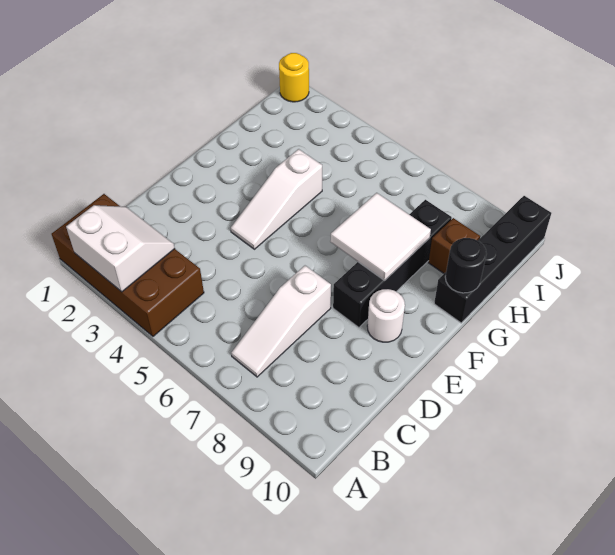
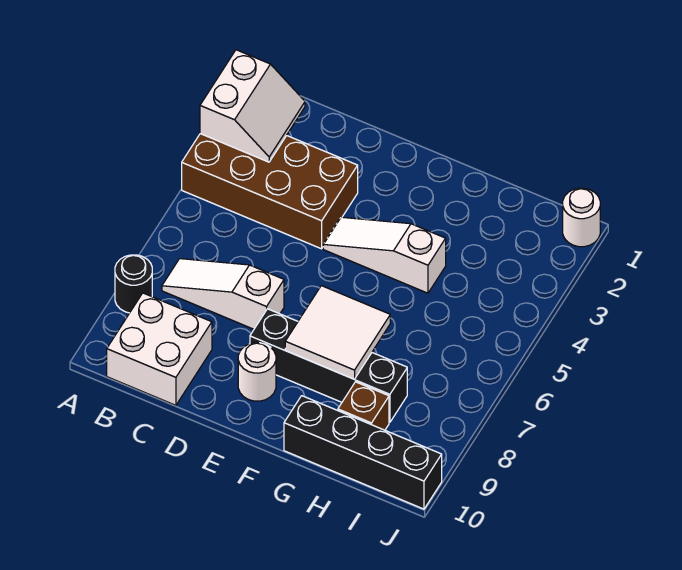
brown brick A1:B4 level 1 -> brown brick A3:D4 level 1
none -> white brick B9:C10 level 1
black round brick G10 level 2 -> black round brick A8 level 1
yellow round brick J1 level 1 -> white round brick J1 level 1

